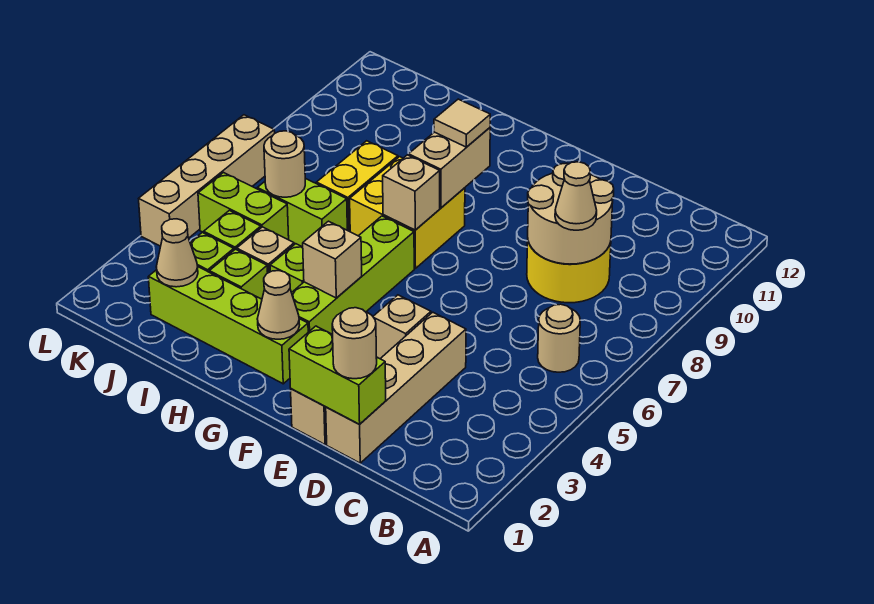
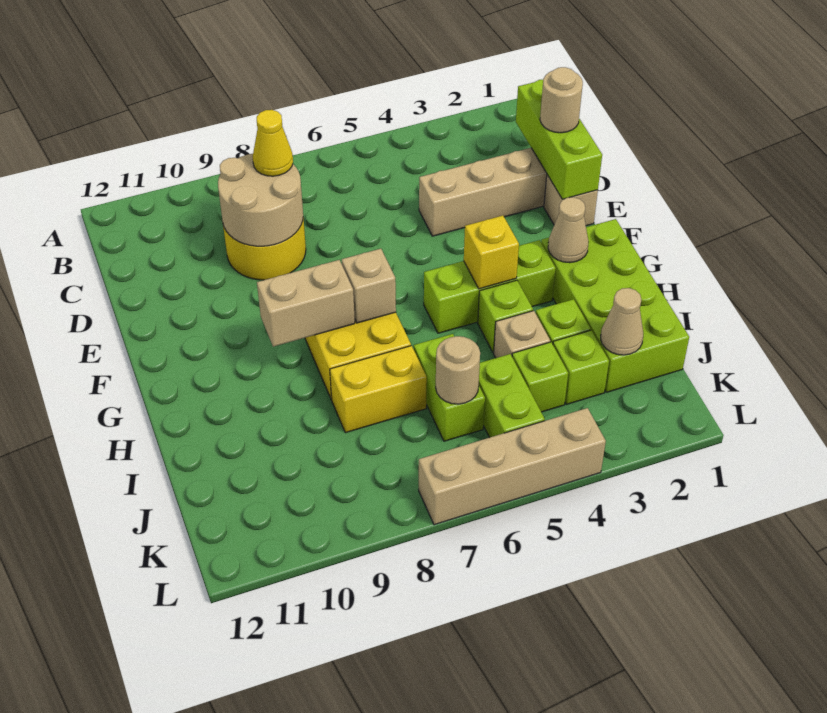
tan round brick B6 level 1 -> none
tan cone C8 level 3 -> yellow cone C8 level 3
lime brick D1:E1 level 2 -> lime brick C1:E1 level 2
tan brick E4 level 1 -> none
lime brick G2:J2 level 1 -> lime brick G1:J2 level 1
lime brick G3:G6 level 1 -> lime brick G3:G5 level 1
tan brick G4 level 2 -> yellow brick G4 level 2
tan tile G9 level 3 -> none

